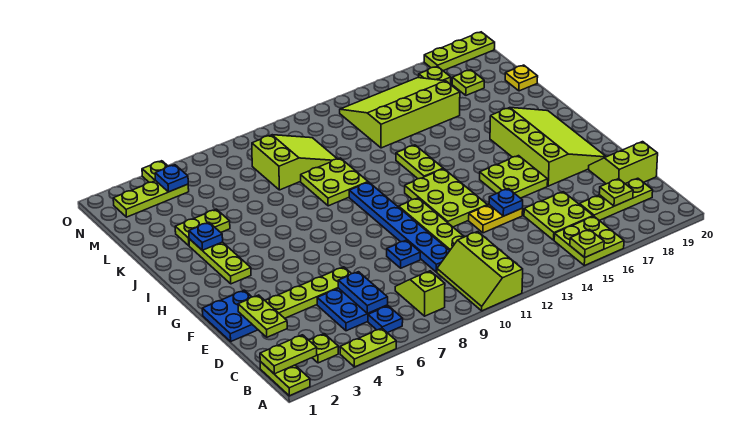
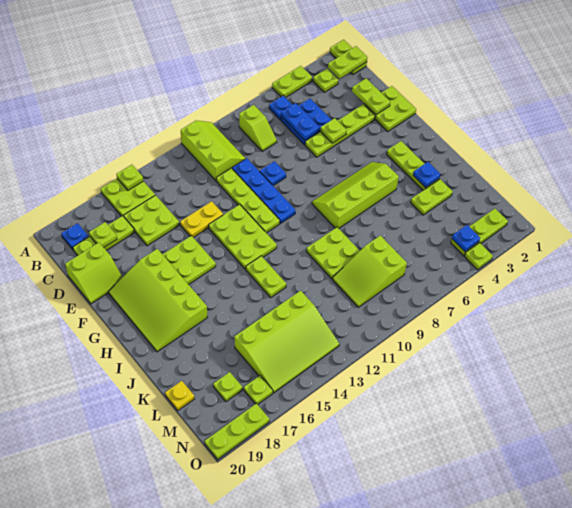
blue plate D10:I10 level 1 -> blue plate D10:G10 level 1
blue plate E1:F2 level 1 -> lime plate E1:F2 level 1
none -> lime plate E5 level 2
blue plate E14 level 2 -> blue plate B19 level 1
none -> lime slope H5:I8 level 1 top I

